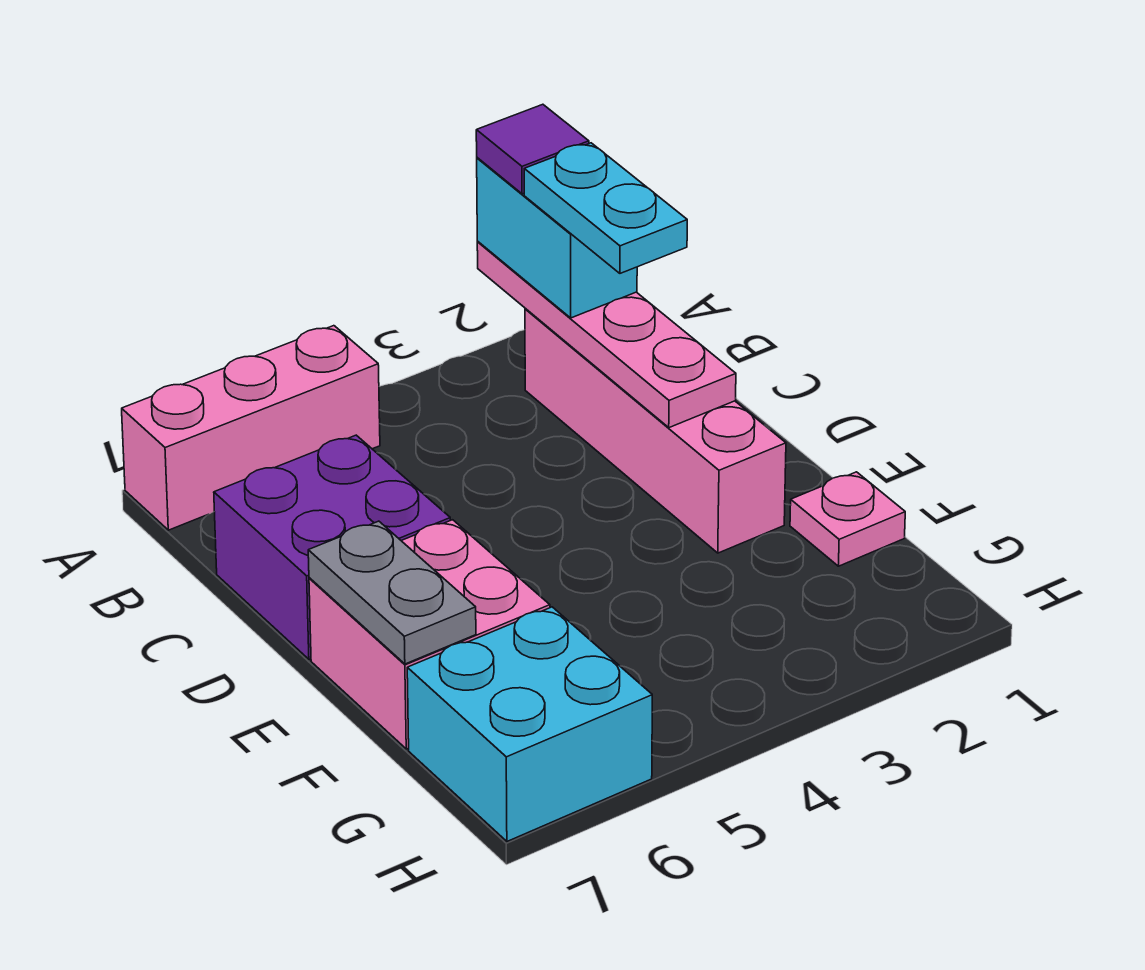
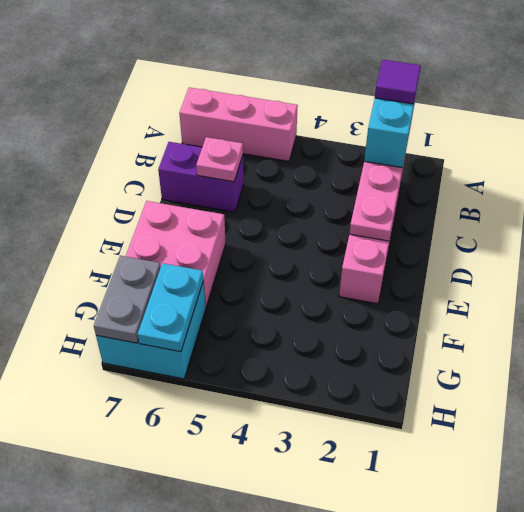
cyan plate B2:C2 level 4 -> cyan plate G6:H6 level 2
purple brick C6:D7 level 1 -> purple brick C6:C7 level 1
grey plate E7:F7 level 2 -> grey plate G7:H7 level 2
pink plate F1 level 1 -> pink plate C6 level 2

